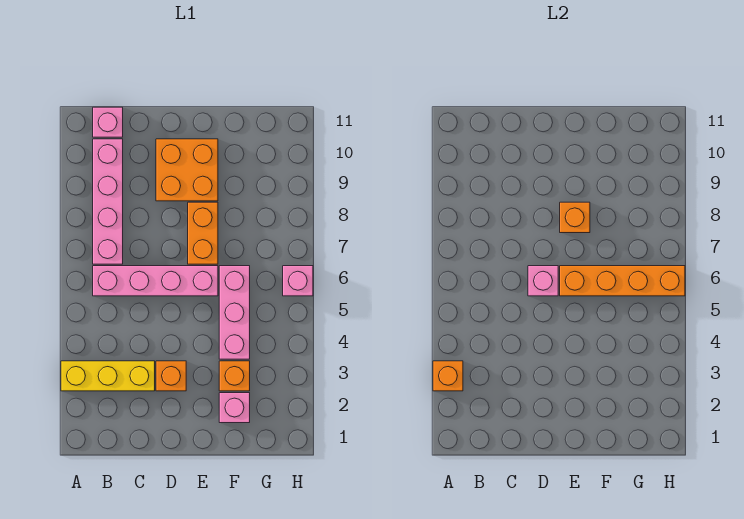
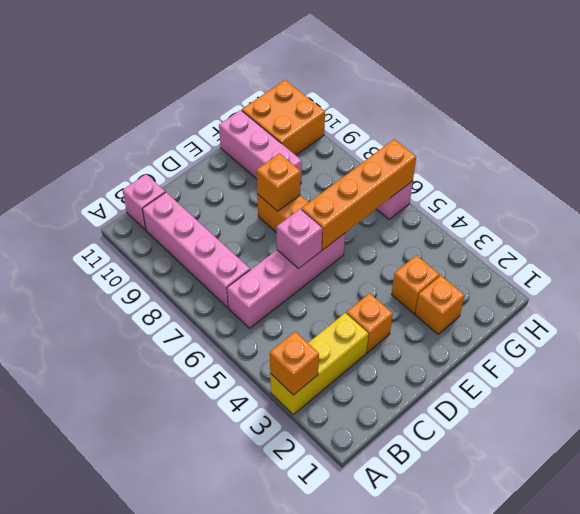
orange brick D9:E10 level 1 -> orange brick G10:H11 level 1
pink brick F2 level 1 -> orange brick F2 level 1
pink brick F4:F6 level 1 -> pink brick F9:F11 level 1

